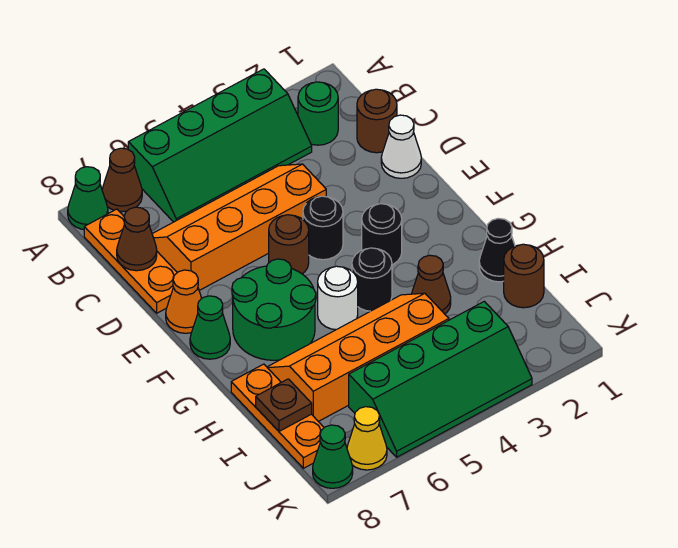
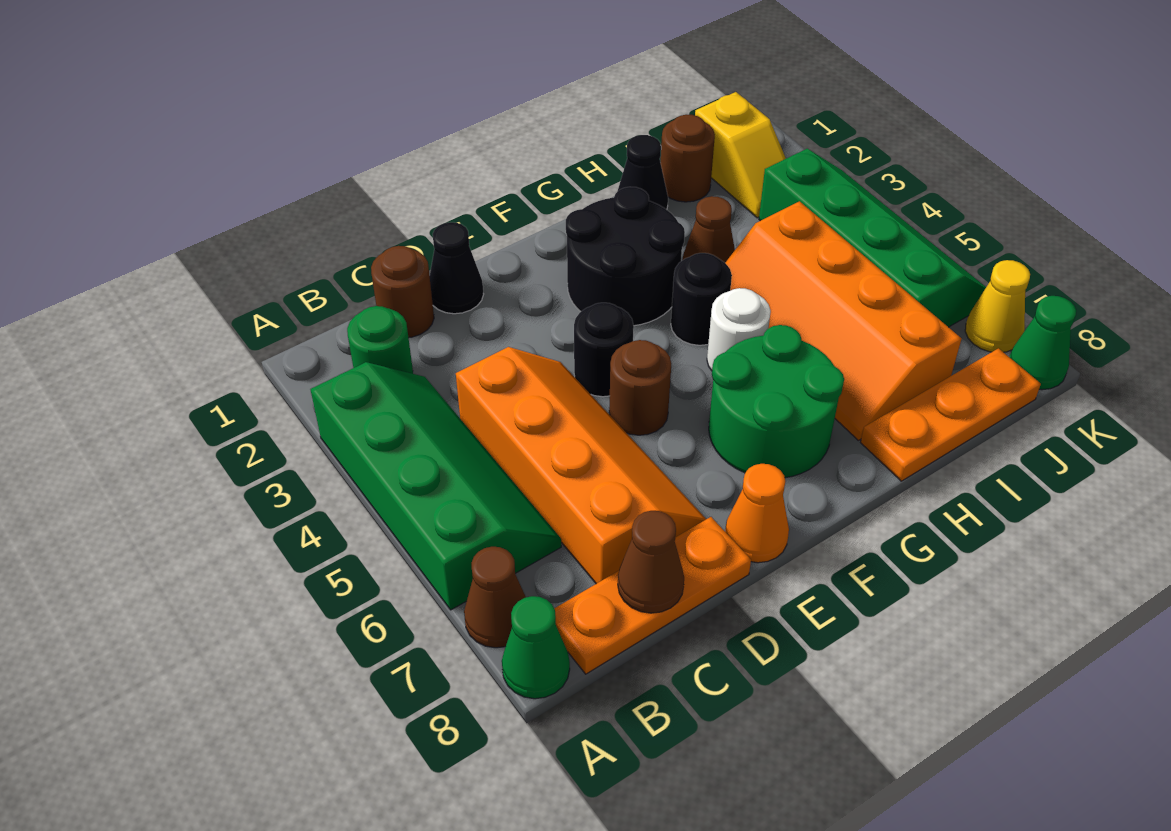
orange slope C4:D7 level 1 top D -> orange slope C4:D7 level 1 top C
white cone D1 level 1 -> black cone D1 level 1
black round brick F3 level 1 -> black round brick F2:G3 level 1
green cone F8 level 1 -> none
brown plate I8 level 2 -> none
none -> yellow slope J1:J2 level 1 top 1

